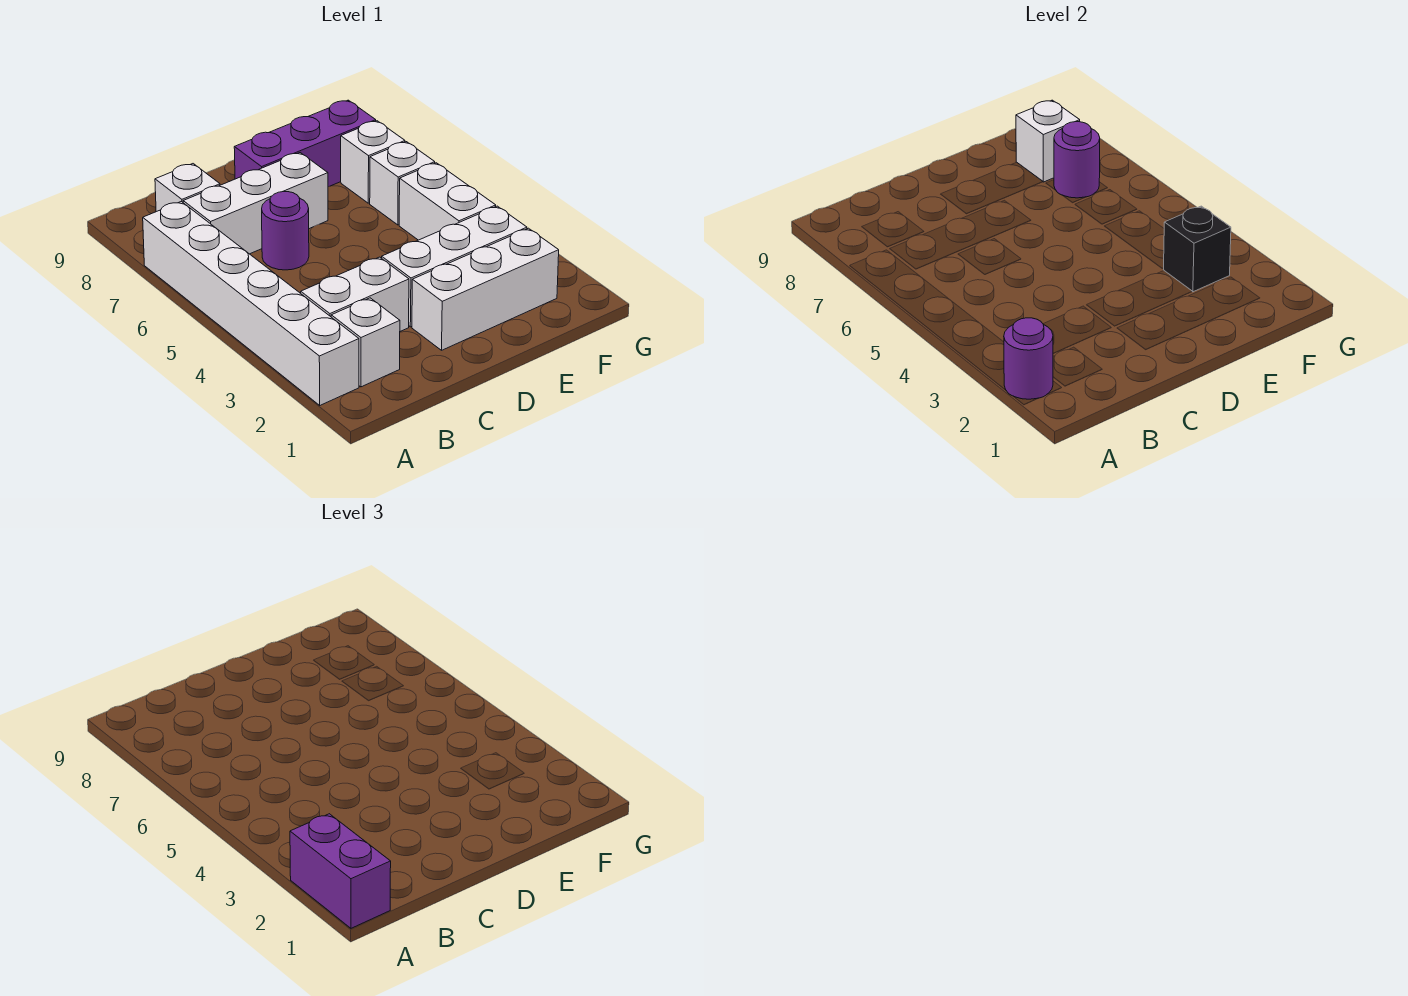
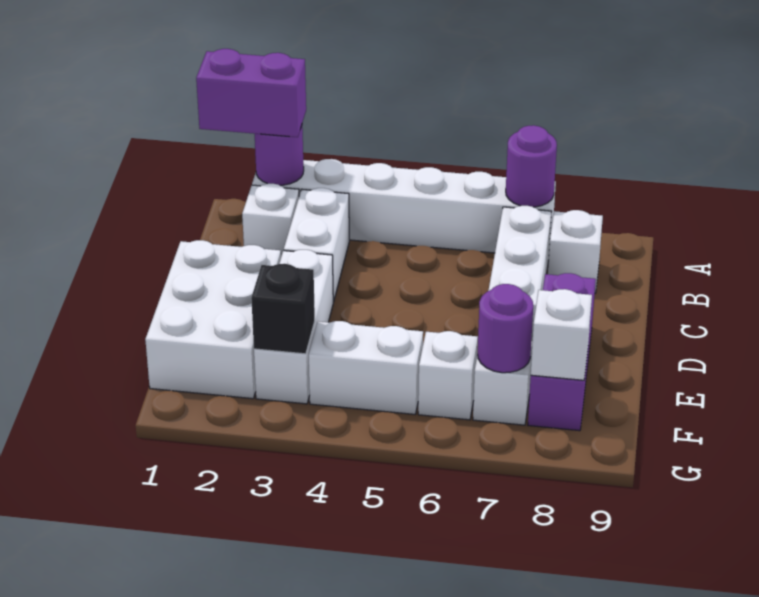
purple round brick C6 level 1 -> purple round brick A7 level 2
white brick D2:F2 level 1 -> white brick D1:F2 level 1

